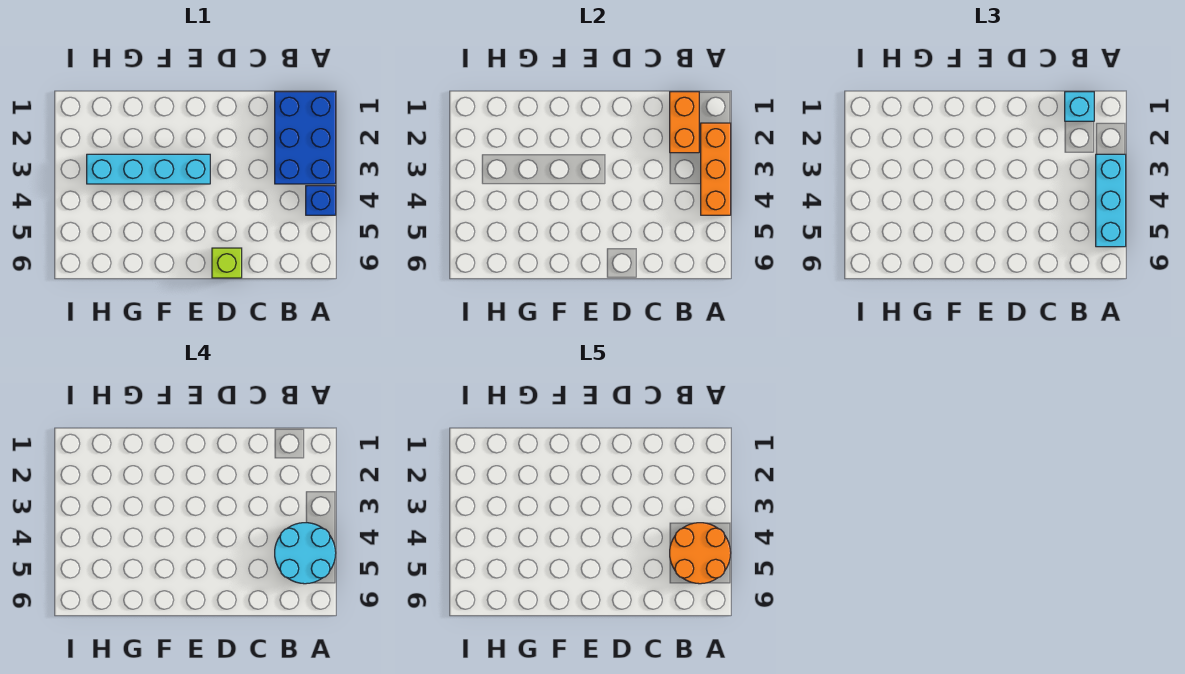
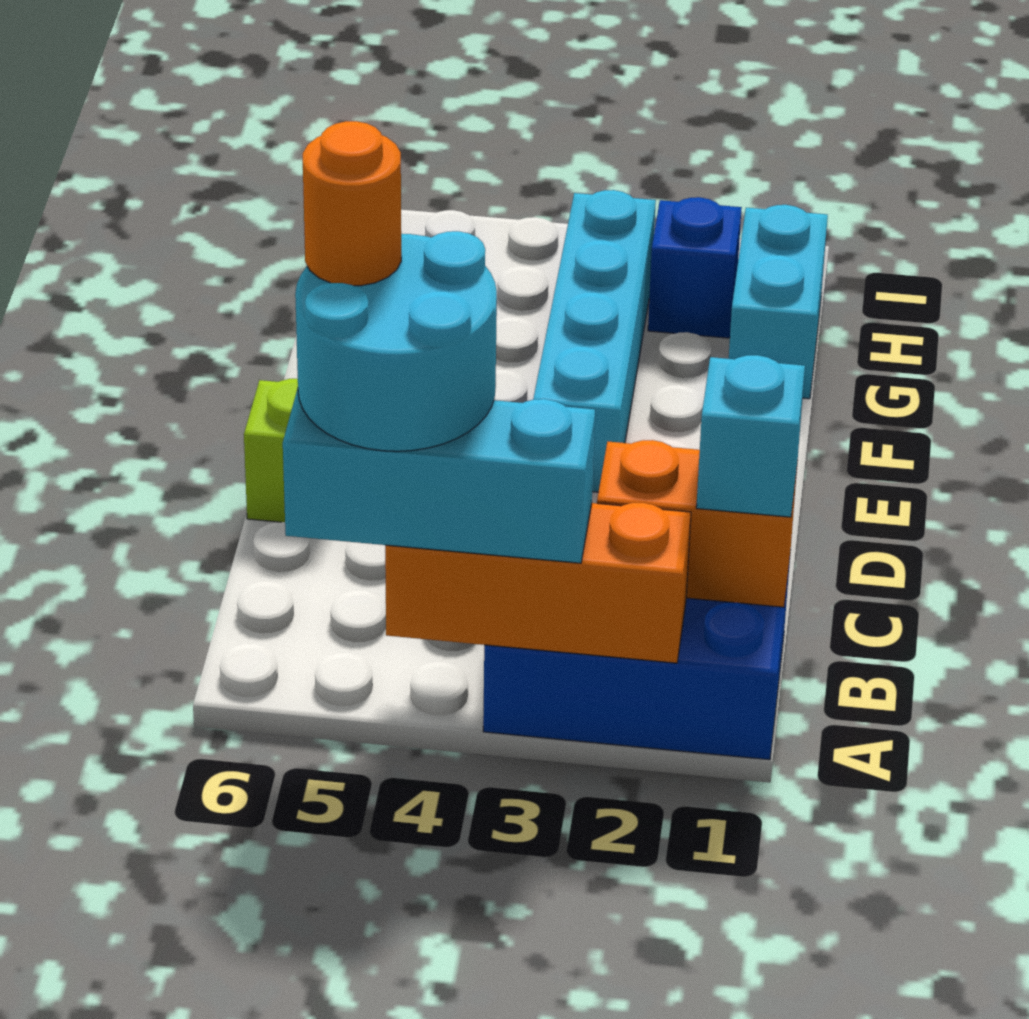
blue brick A4 level 1 -> blue brick H2 level 1
orange round brick A4:B5 level 5 -> orange round brick B5 level 5
none -> cyan brick G1:H1 level 1

